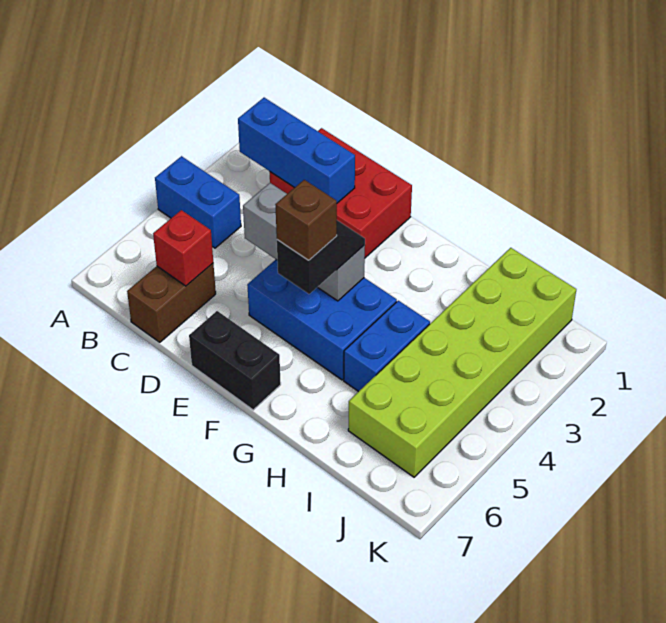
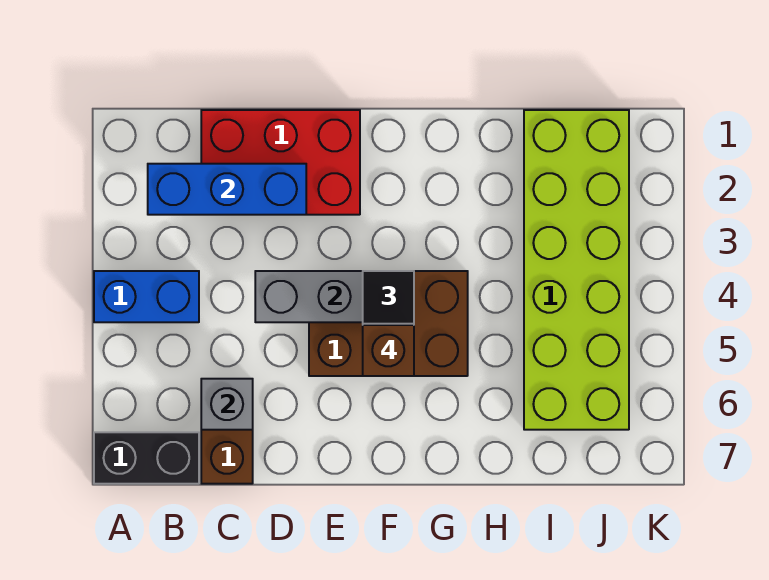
red brick C6 level 2 -> grey brick C6 level 2
blue brick E4:G5 level 1 -> brown brick E4:G5 level 1
black brick E7:F7 level 1 -> black brick A7:B7 level 1
blue brick H4:H5 level 1 -> none

